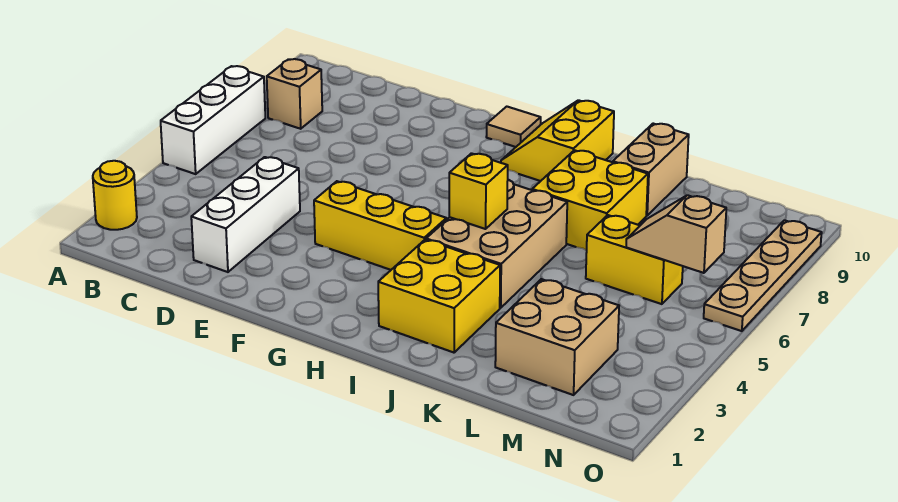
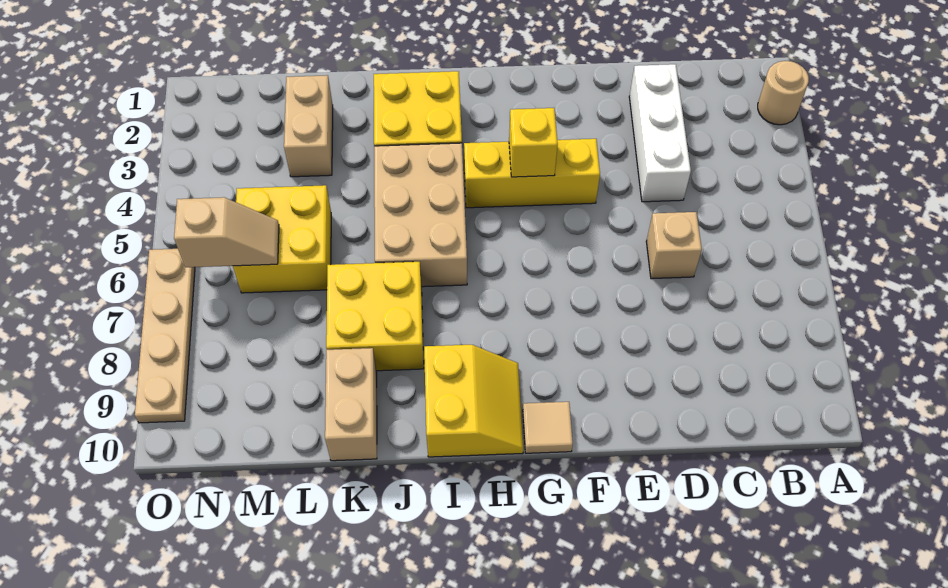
yellow round brick A2 level 1 -> tan round brick A2 level 1
white brick A5:A7 level 1 -> none
tan brick B8 level 1 -> tan brick D6 level 1
yellow brick I5 level 2 -> yellow brick G4 level 2
tan brick L2:M3 level 1 -> tan brick L2:L3 level 1
yellow brick L6:M6 level 1 -> yellow brick L5:M6 level 1

